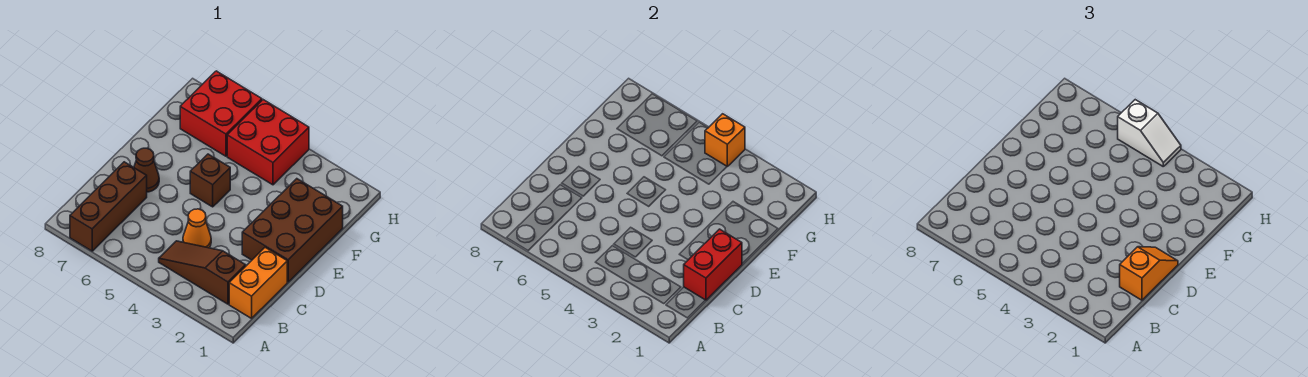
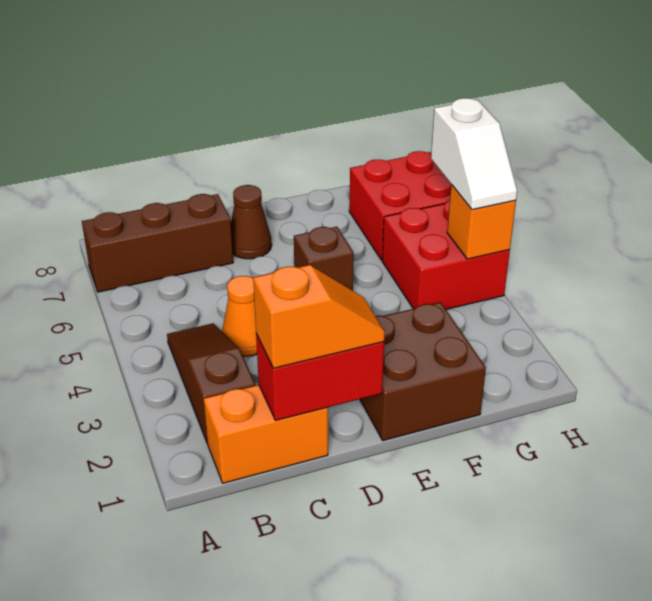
brown brick D1:F2 level 1 -> brown brick E1:F2 level 1

